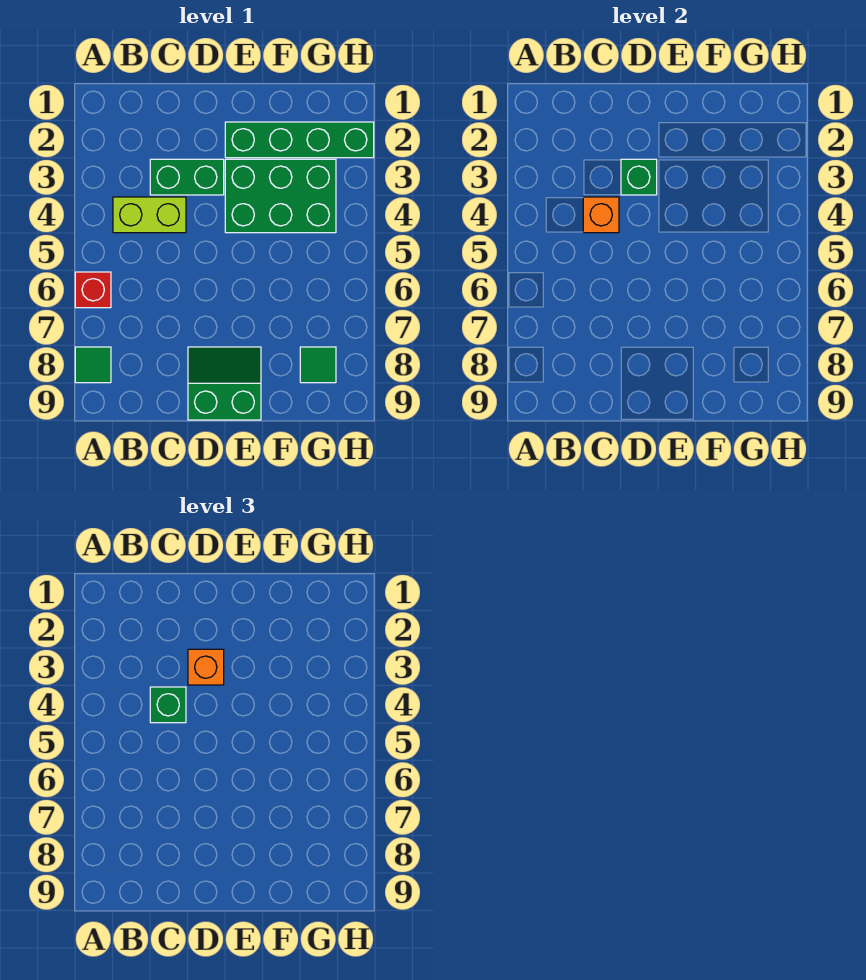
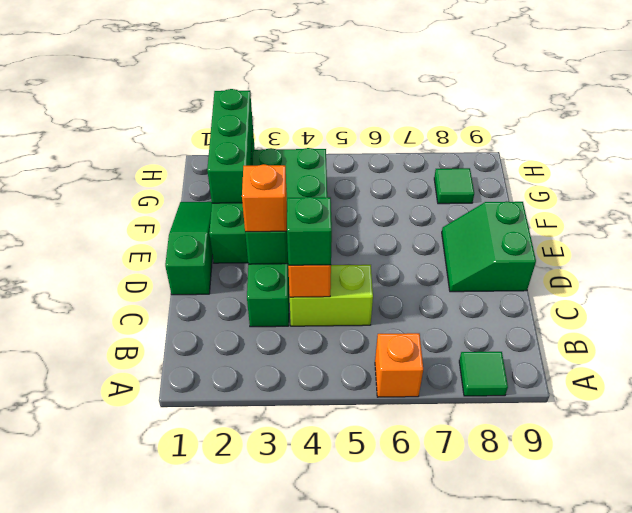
red brick A6 level 1 -> orange brick A6 level 1
lime brick B4:C4 level 1 -> lime brick C4:C5 level 1
none -> green slope D1:F1 level 1 top D
none -> green brick F2:H2 level 2

